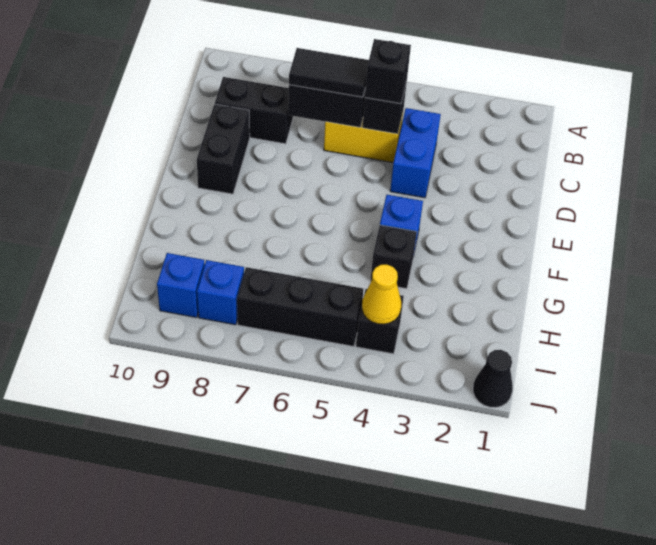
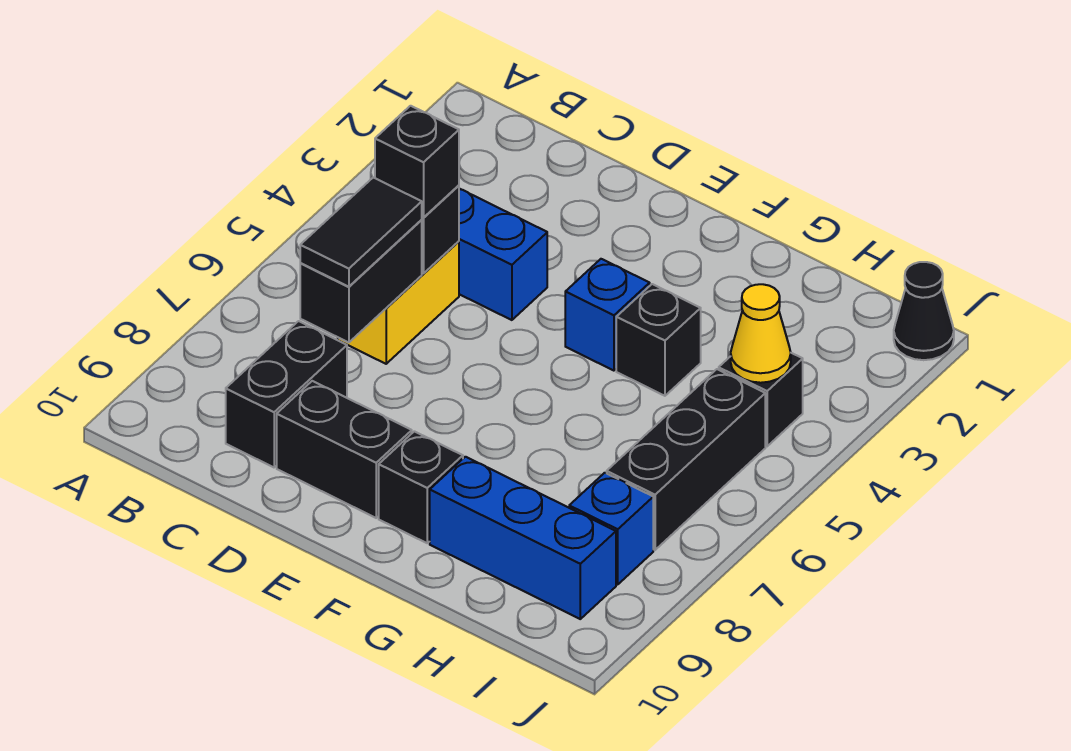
none -> black brick F9 level 1
blue brick I9 level 1 -> blue brick G9:I9 level 1

